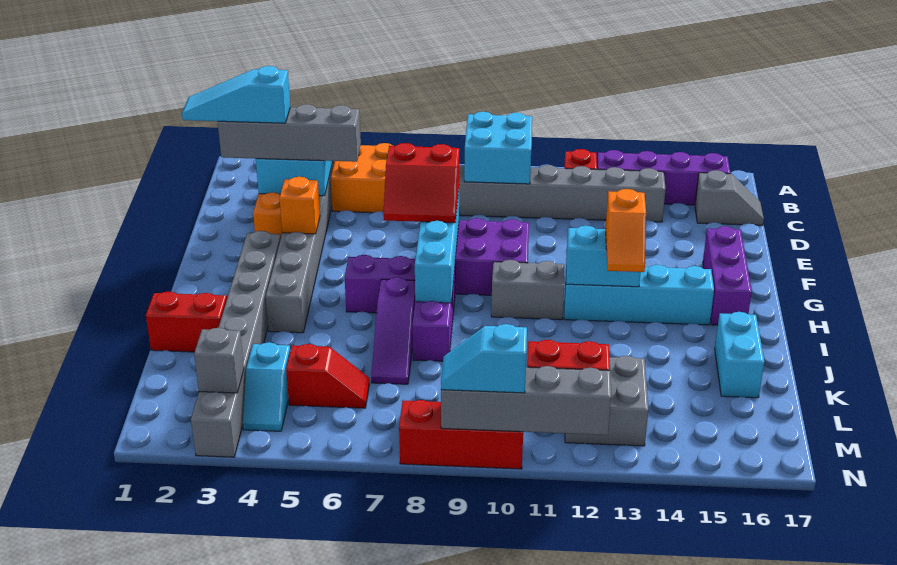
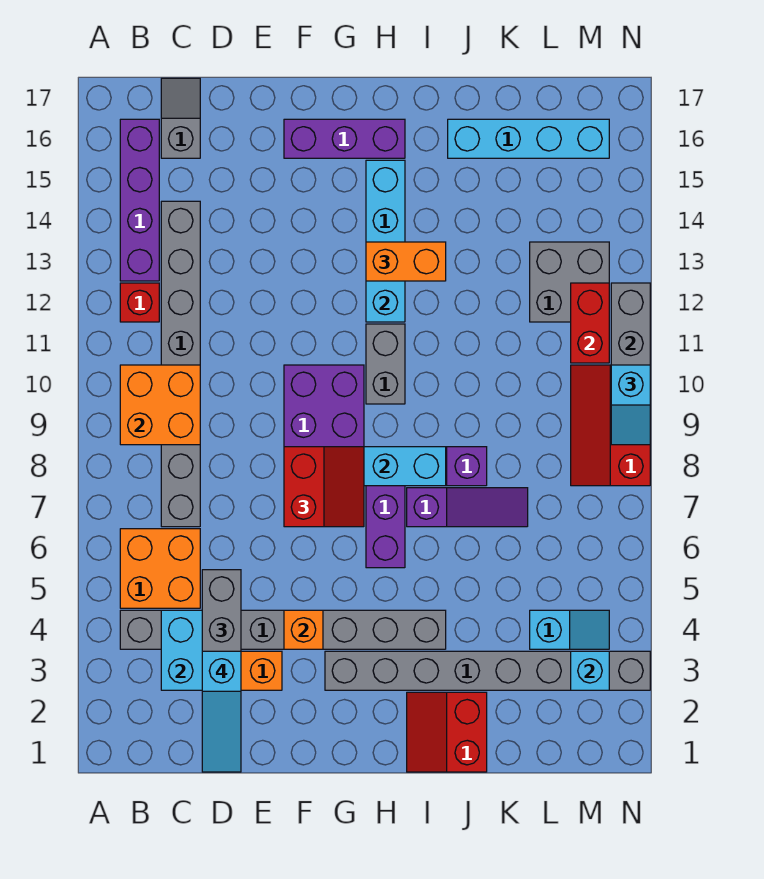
cyan brick B9:C10 level 2 -> orange brick B9:C10 level 2
orange slope H13:I13 level 3 top H -> orange brick H13:I13 level 3
cyan brick J16:K16 level 1 -> cyan brick J16:M16 level 1
red slope L5:L6 level 1 top 5 -> none
grey brick M3 level 2 -> cyan brick M3 level 2

